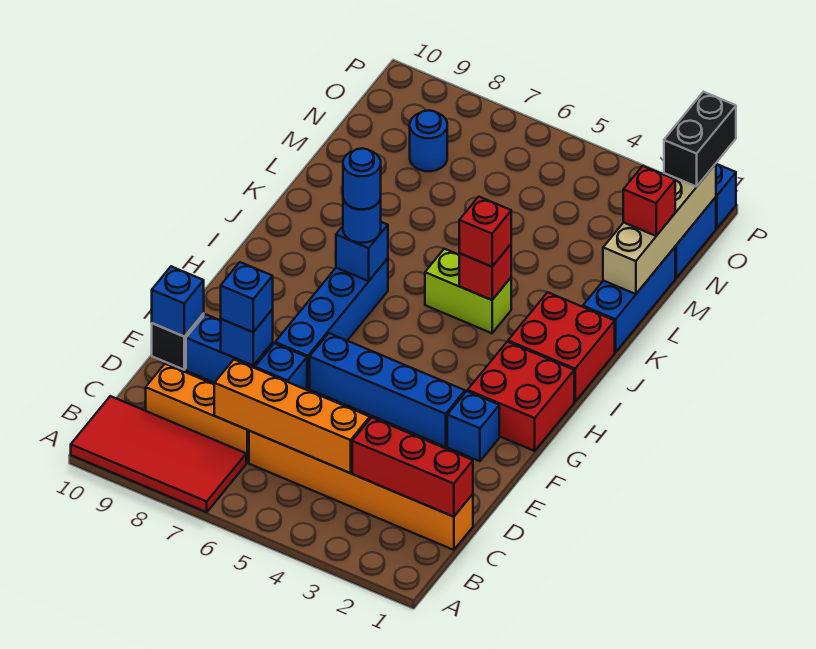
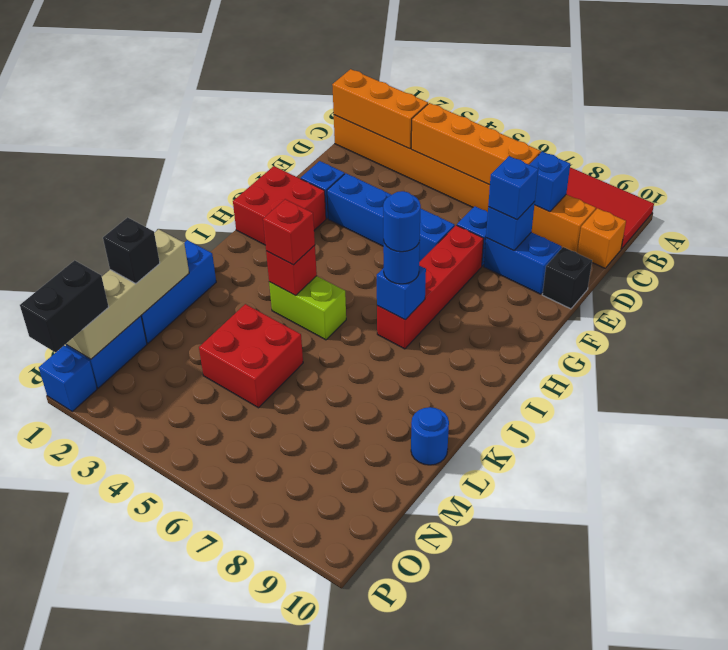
red brick C1:C3 level 2 -> orange brick C1:C3 level 2
none -> orange brick C10 level 1
blue brick E10 level 2 -> blue brick C8 level 2
blue brick F7:I7 level 1 -> red brick F7:I7 level 1
red brick I1:J2 level 1 -> red brick L4:M5 level 1
red brick M1 level 3 -> black brick M1 level 3
blue round brick N8 level 1 -> blue round brick L10 level 1

